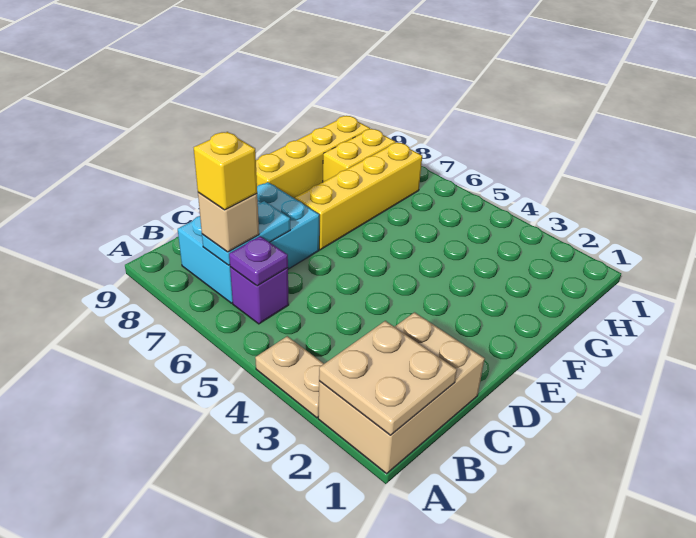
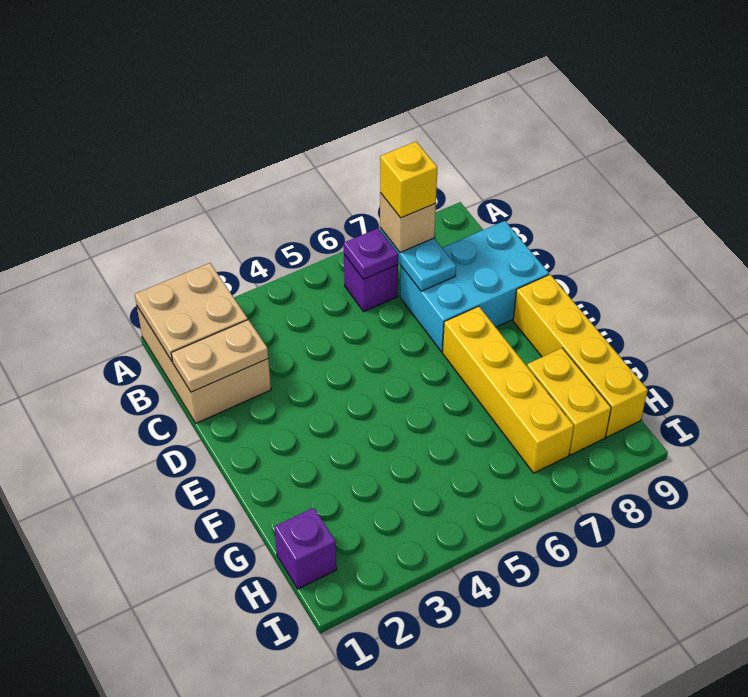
tan plate A3:A4 level 1 -> tan plate C1:C2 level 2
cyan brick B7:D8 level 1 -> cyan brick C7:D9 level 1
none -> purple brick H1 level 1

